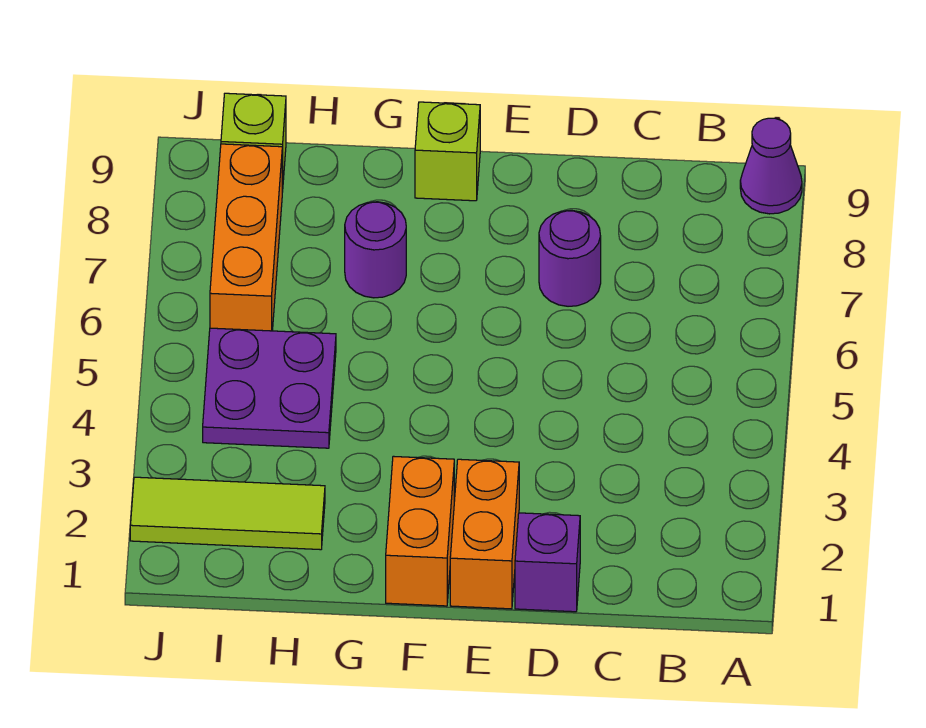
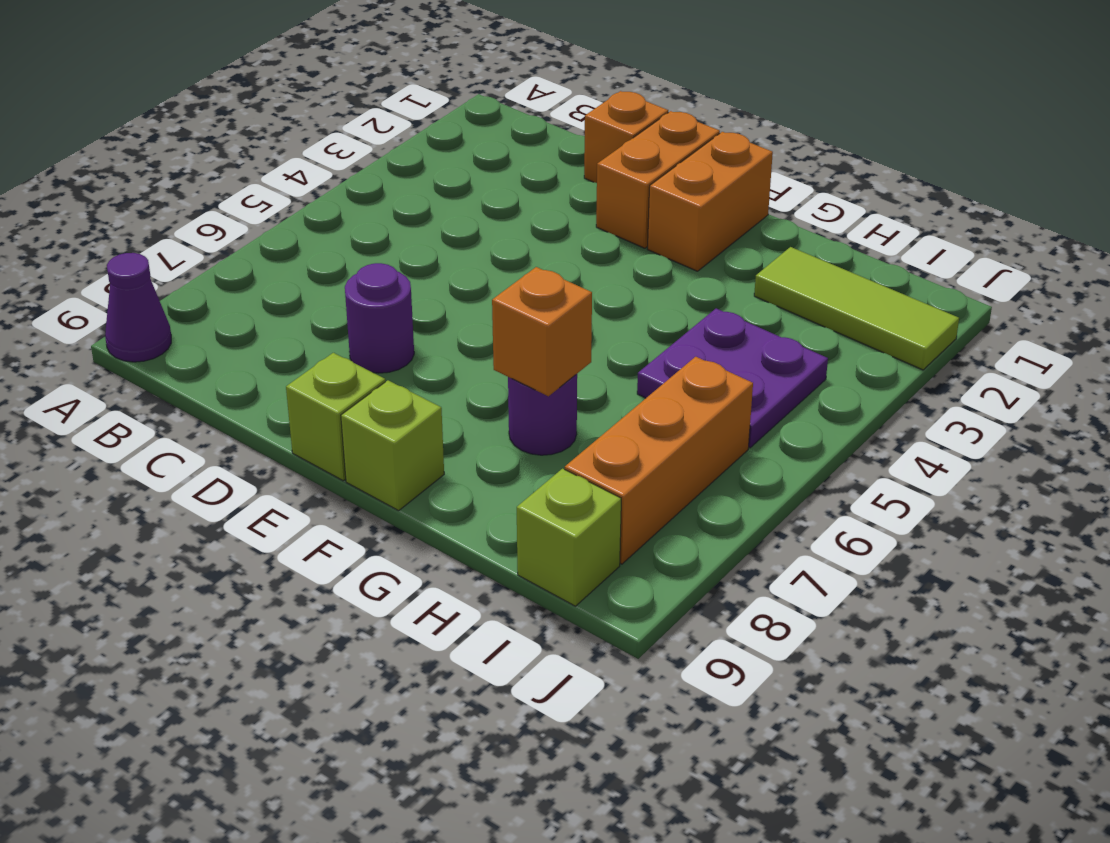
purple brick D1 level 1 -> orange brick D1 level 1
none -> lime brick E9 level 1
none -> orange brick G7 level 2

